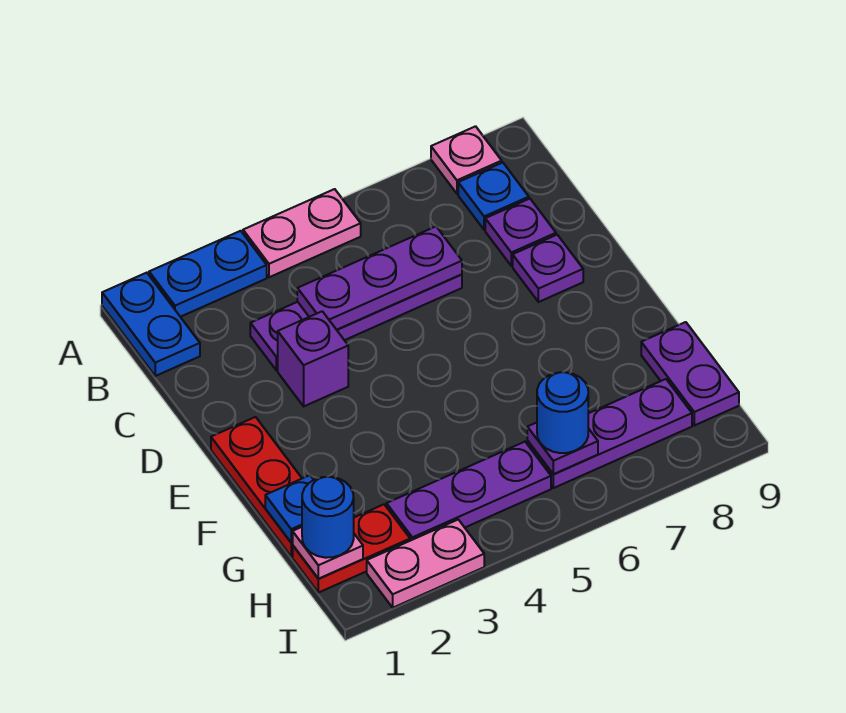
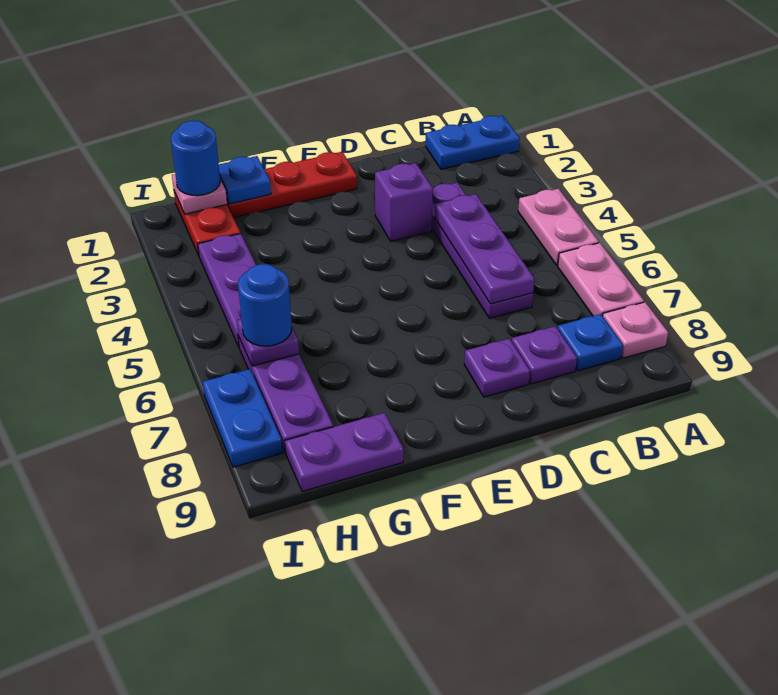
blue plate A2:A3 level 1 -> blue plate I7:I8 level 1
pink plate I2:I3 level 1 -> pink plate A6:A7 level 1

